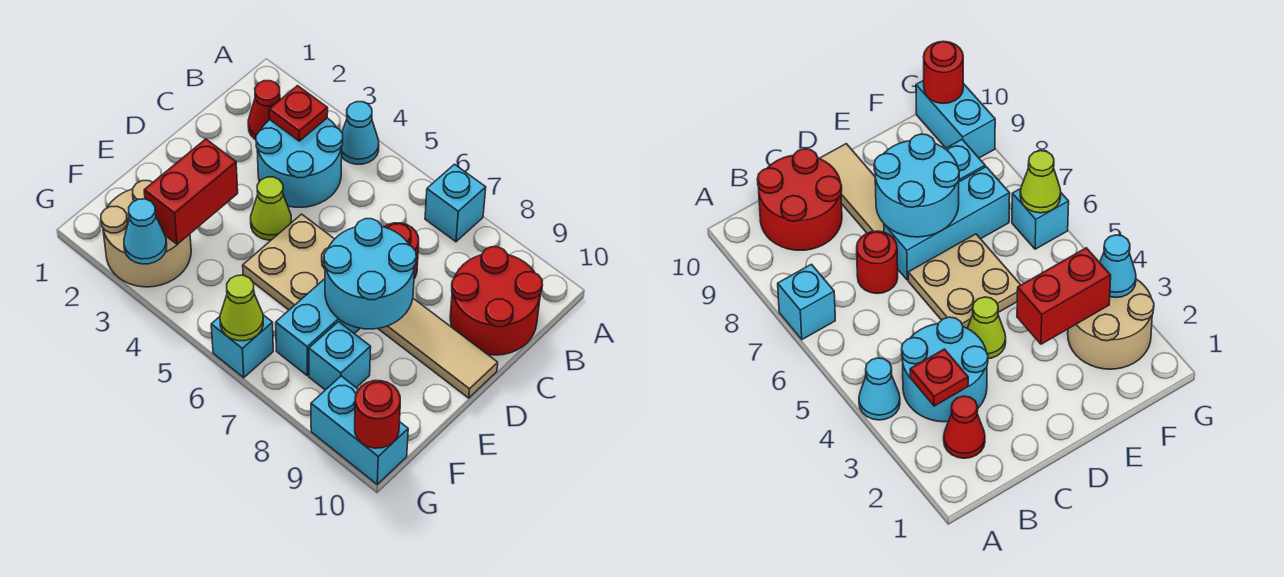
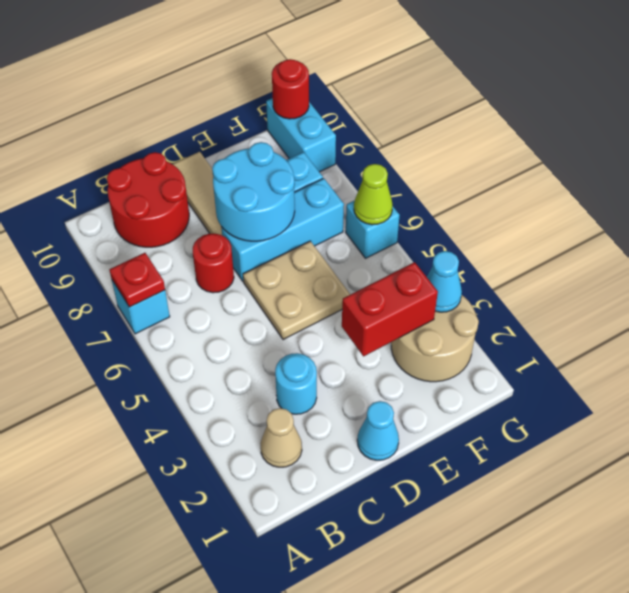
cyan cone A4 level 1 -> cyan cone D1 level 1
red cone B2 level 1 -> tan cone B2 level 1
cyan round brick B3:C4 level 1 -> cyan round brick C3 level 1
red plate B3 level 2 -> red plate A7 level 2
lime cone D4 level 1 -> none

